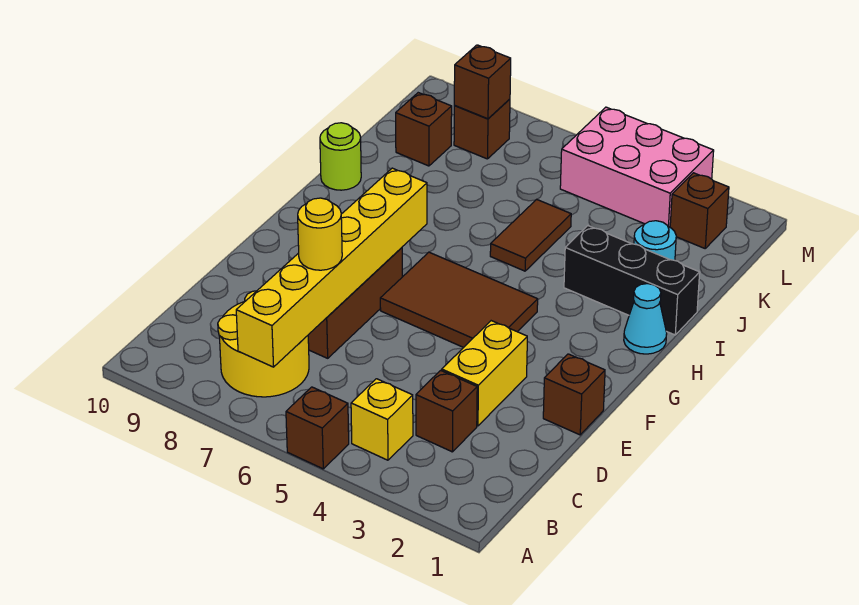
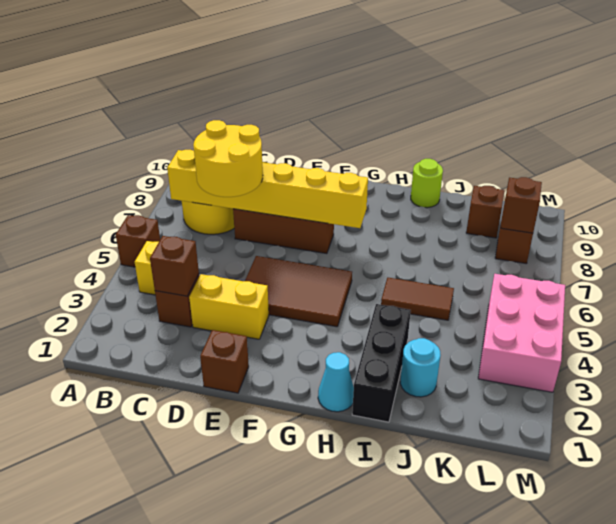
yellow round brick D7 level 3 -> yellow round brick C6:D7 level 3
brown tile F4:G6 level 1 -> brown tile E4:G5 level 1
brown brick L2 level 1 -> brown brick C3 level 2

